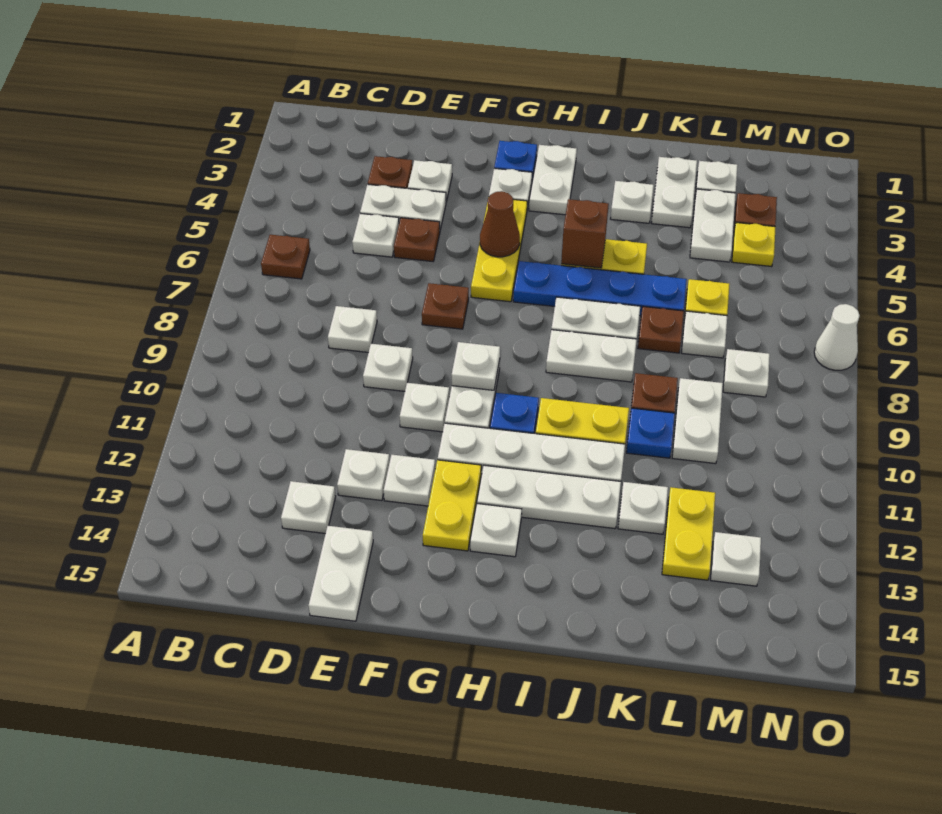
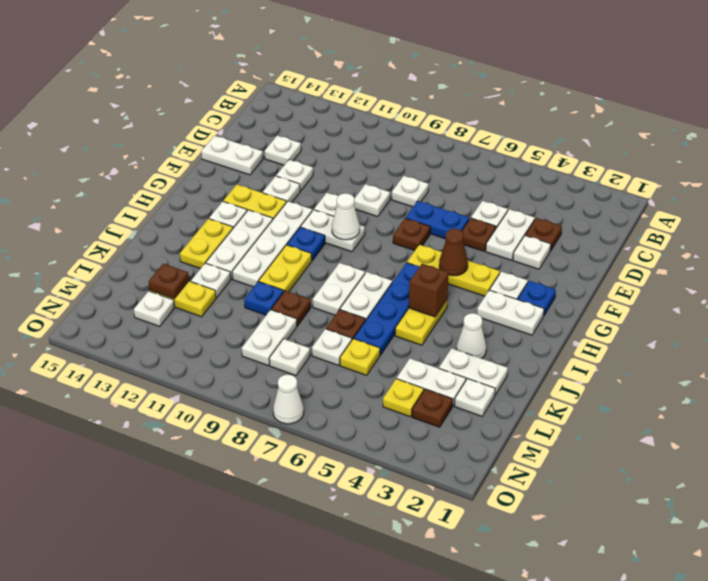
brown plate B6 level 1 -> brown plate L13 level 2
none -> blue plate E6:E7 level 1
white plate G9 level 2 -> white cone G9 level 2
none -> yellow plate I13:J13 level 1
white plate J3 level 1 -> white cone J3 level 1
white plate L9:L10 level 1 -> white plate L9:M9 level 1

